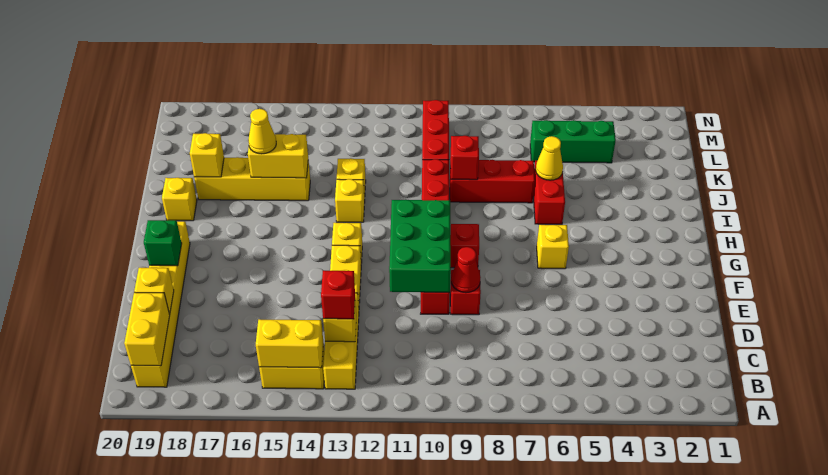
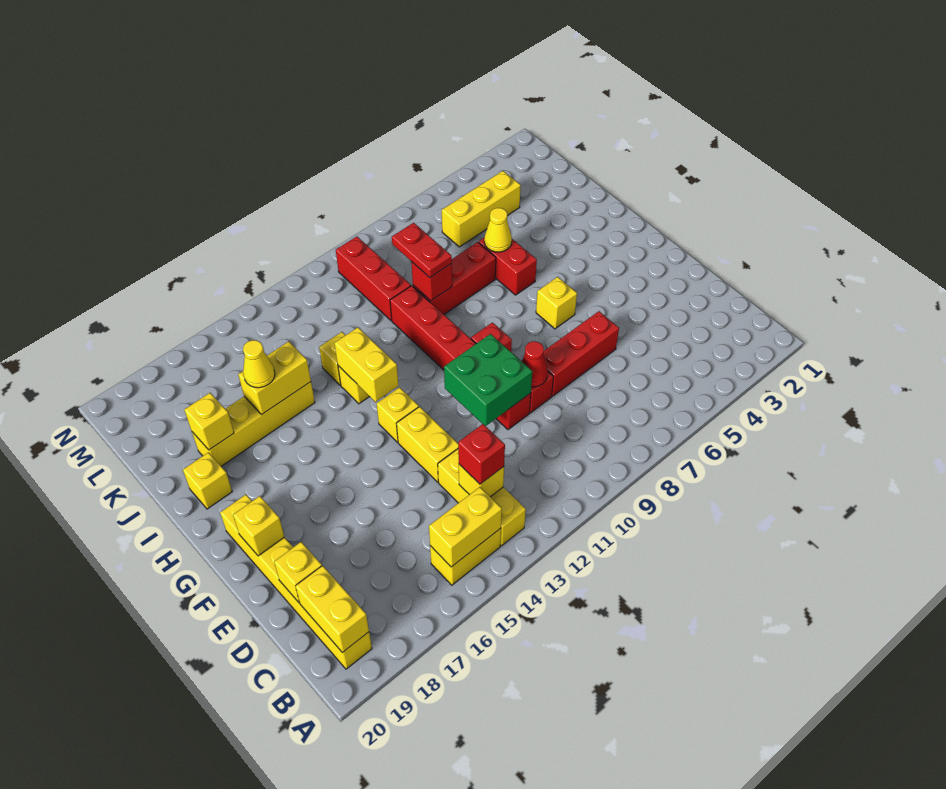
none -> red brick E6:E8 level 1
green brick E10:G11 level 2 -> green brick E10:F11 level 2
green brick F19 level 2 -> yellow brick F19 level 2
none -> yellow brick H13:I13 level 2
none -> red plate J9:K9 level 3
green brick L4:L6 level 1 -> yellow brick L4:L6 level 1

